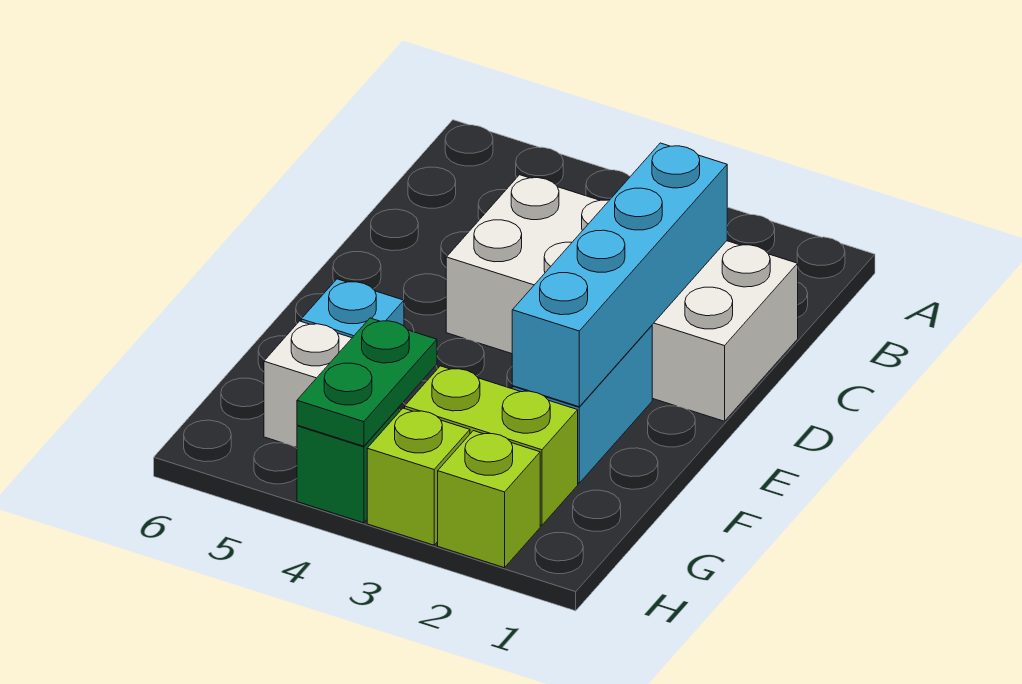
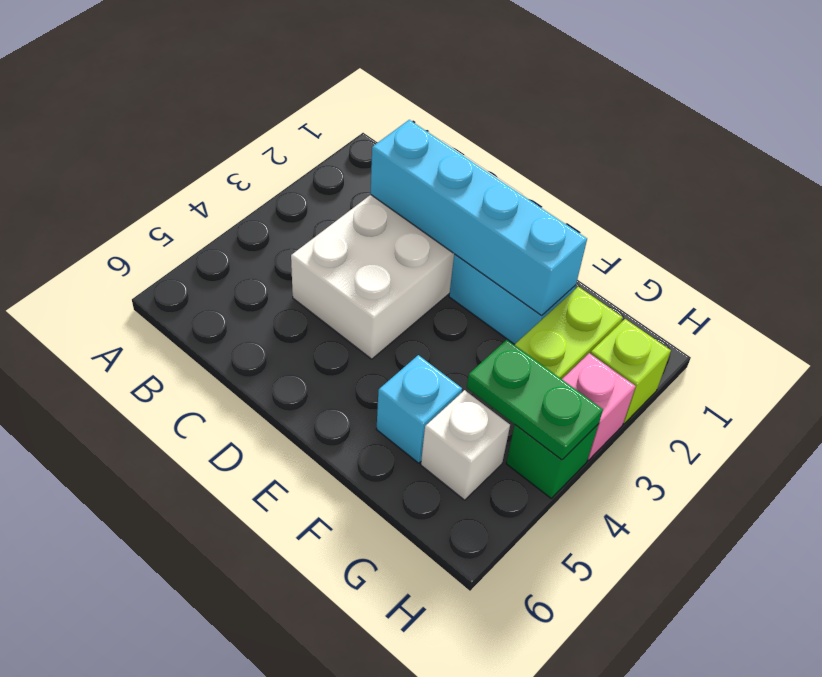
lime brick H3 level 1 -> pink brick H3 level 1

